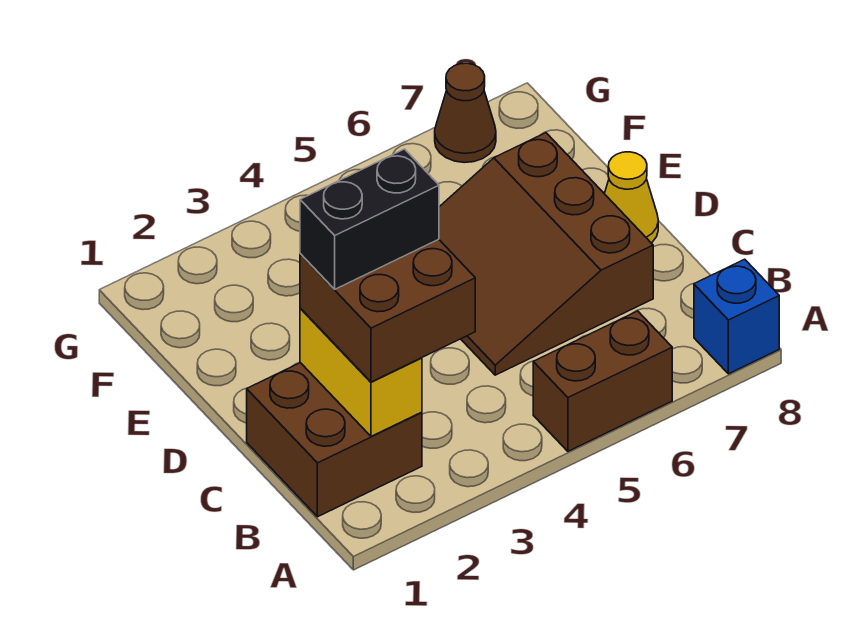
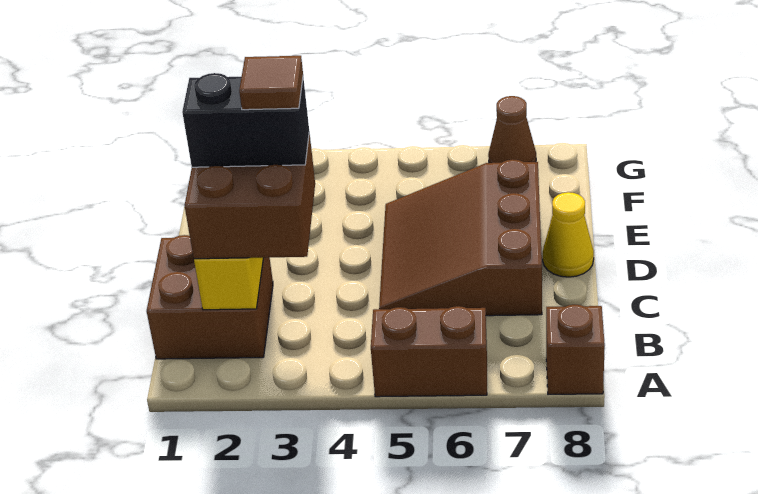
blue brick A8 level 1 -> brown brick A8 level 1
none -> brown tile C3 level 5

